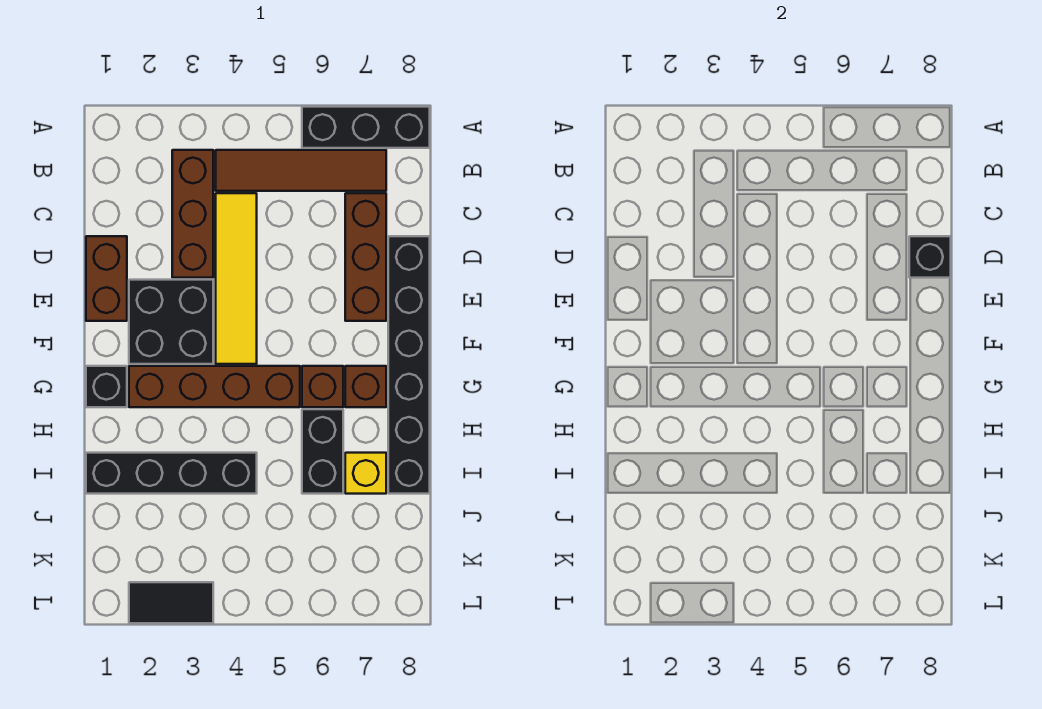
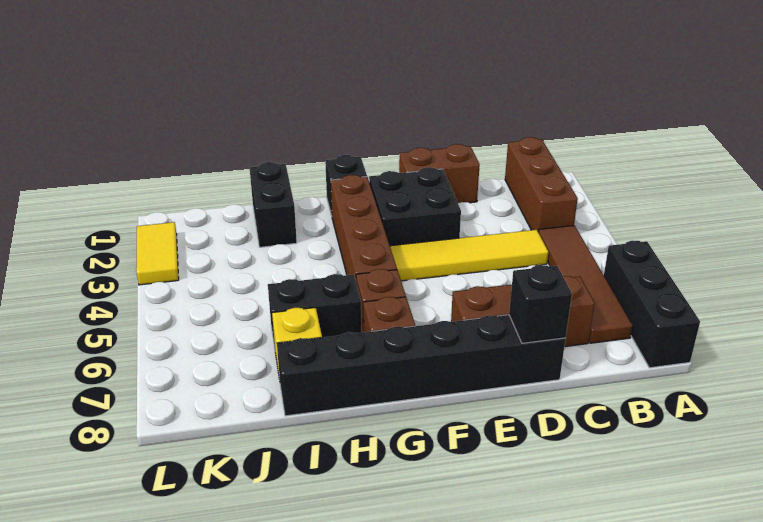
brown brick B3:D3 level 1 -> brown brick B1:B3 level 1
black brick I1:I4 level 1 -> black brick I1:I2 level 1
black tile L2:L3 level 1 -> yellow tile L2:L3 level 1

